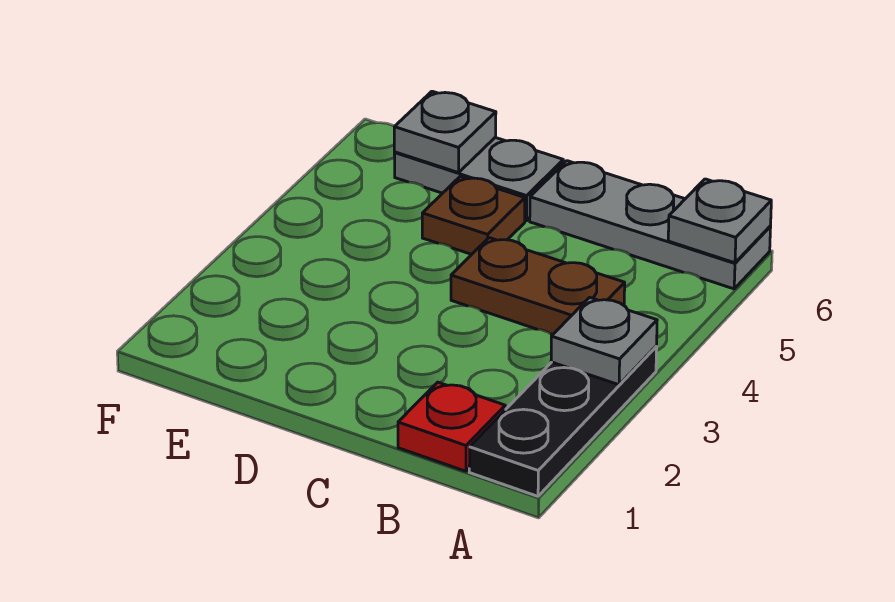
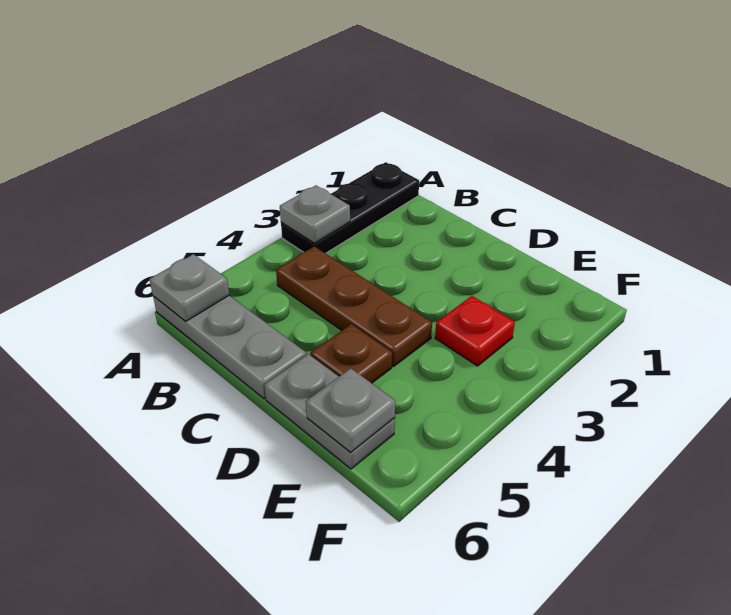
red plate B1 level 1 -> red plate E3 level 1
brown plate B4:C4 level 1 -> brown plate B4:D4 level 1

